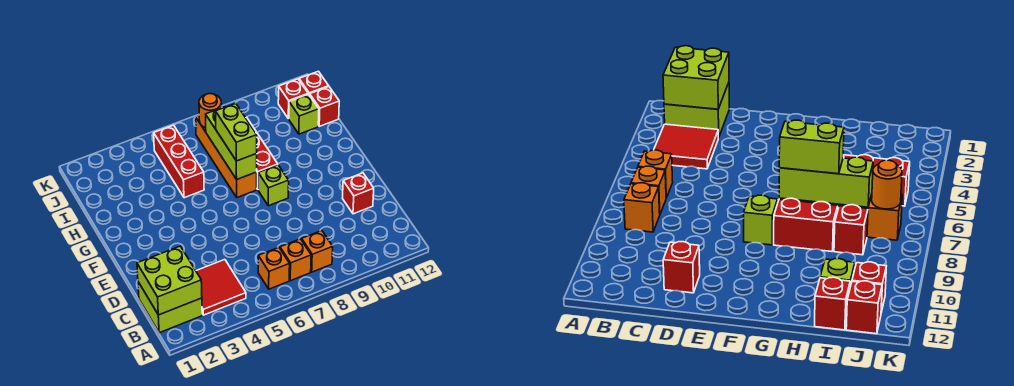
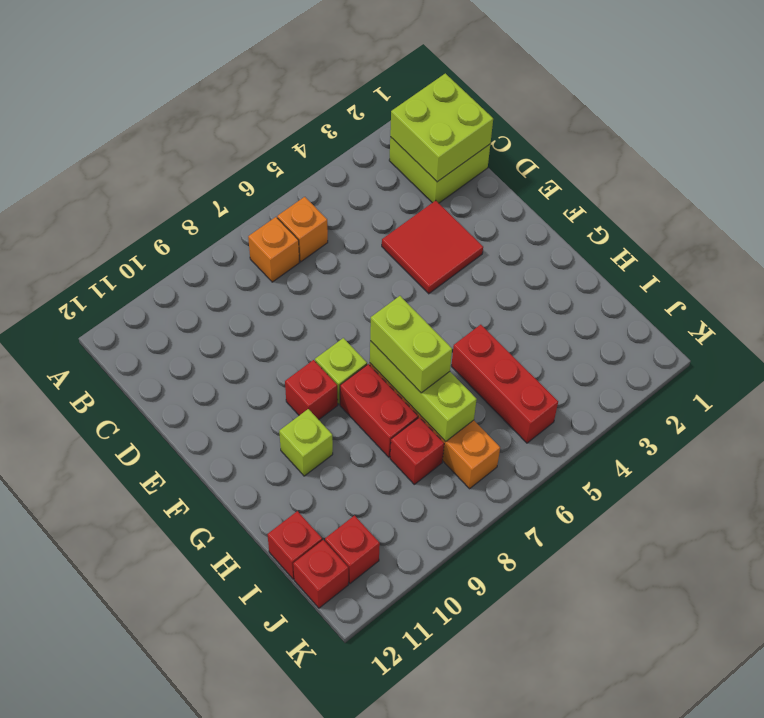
red tile B3:C4 level 1 -> red tile D3:E4 level 1
orange brick B8 level 1 -> none
red brick D11 level 1 -> red brick F9 level 1
lime brick I11 level 1 -> lime brick G10 level 1
orange round brick J7 level 2 -> none

